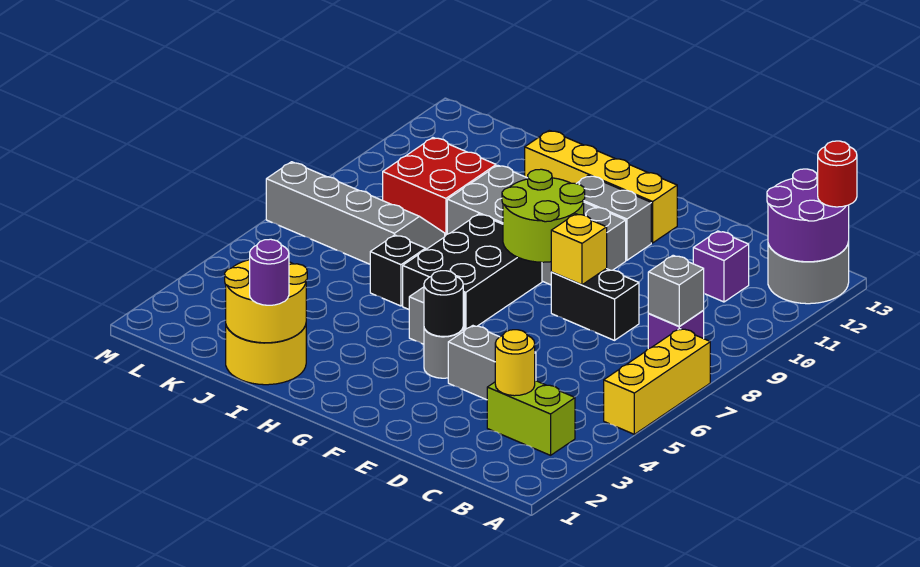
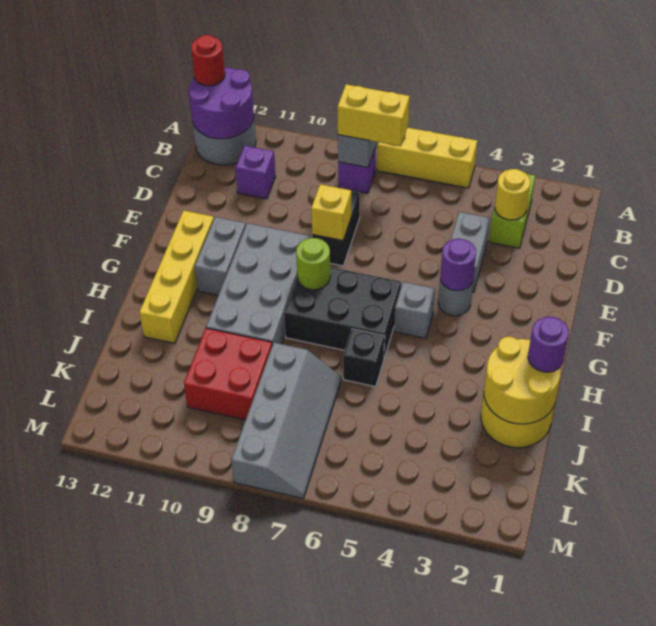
none -> yellow brick B7:B8 level 3
black round brick F4 level 2 -> purple round brick F4 level 2
lime round brick F8:G9 level 2 -> lime round brick G8 level 2
grey slope J7:M8 level 1 top 7 -> grey slope J7:M8 level 1 top 8

